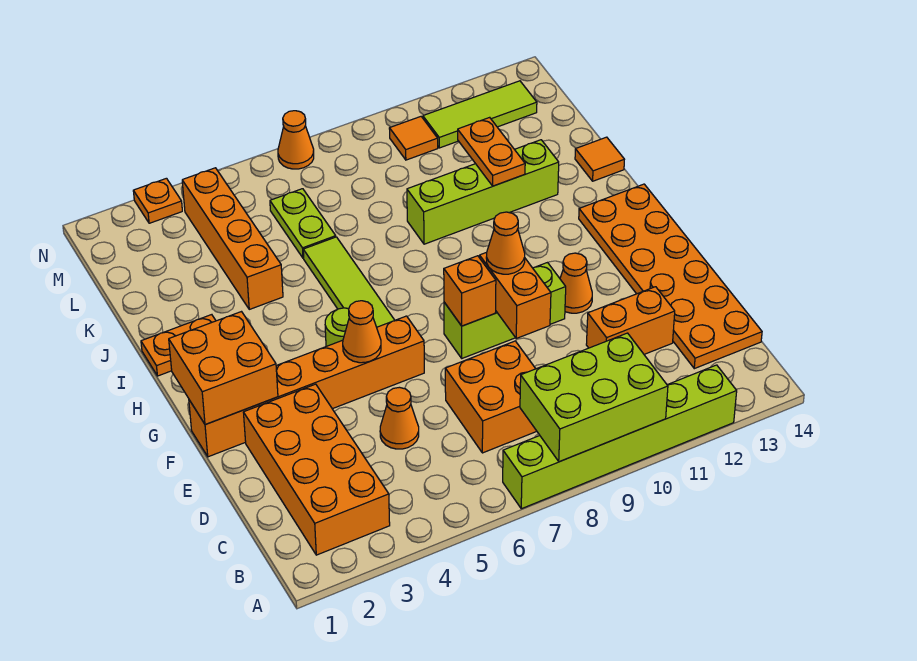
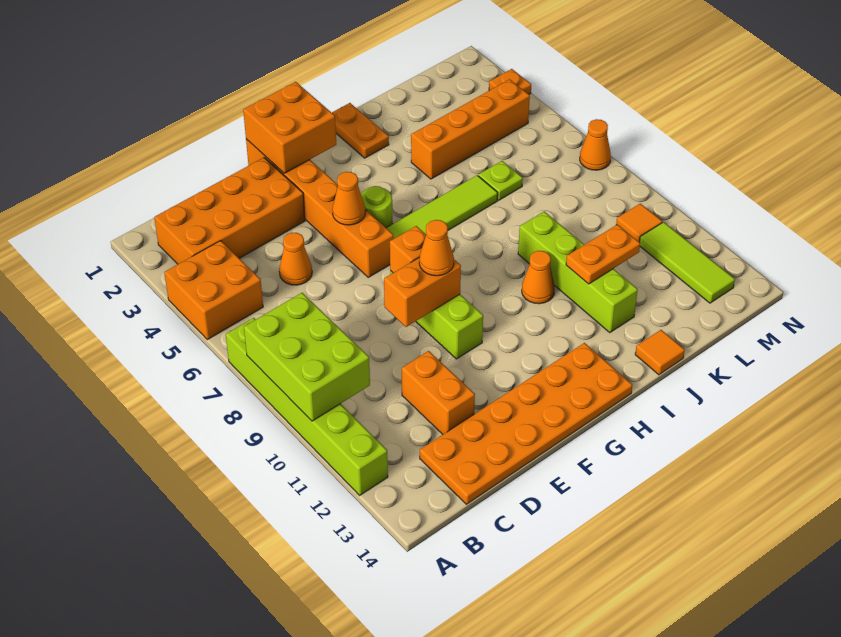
orange brick C7:D8 level 1 -> orange brick A4:B5 level 1
orange cone F11 level 1 -> orange cone I10 level 1
lime plate K6:L6 level 1 -> lime plate K6 level 1

